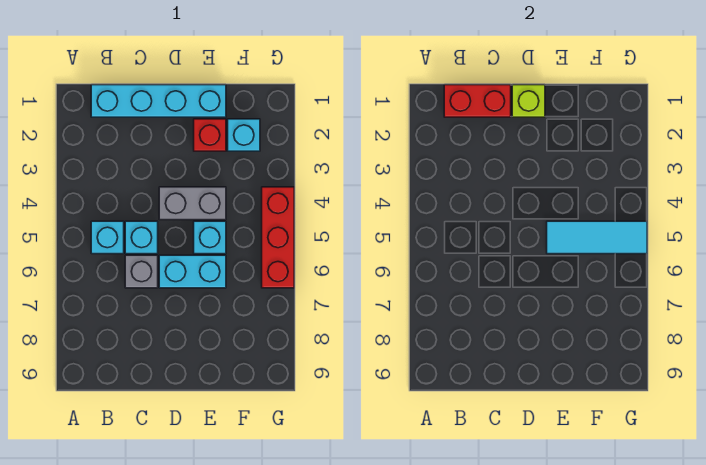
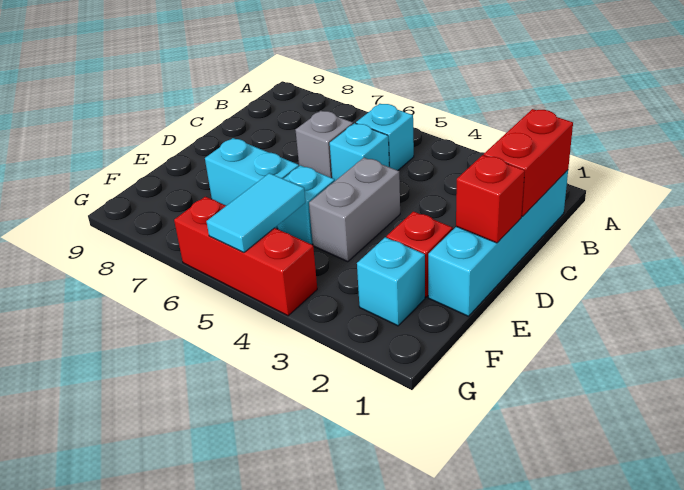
lime brick D1 level 2 -> red brick D1 level 2
cyan brick D6:E6 level 1 -> cyan brick E6:E7 level 1
cyan tile E5:G5 level 2 -> cyan tile F5:G5 level 2

